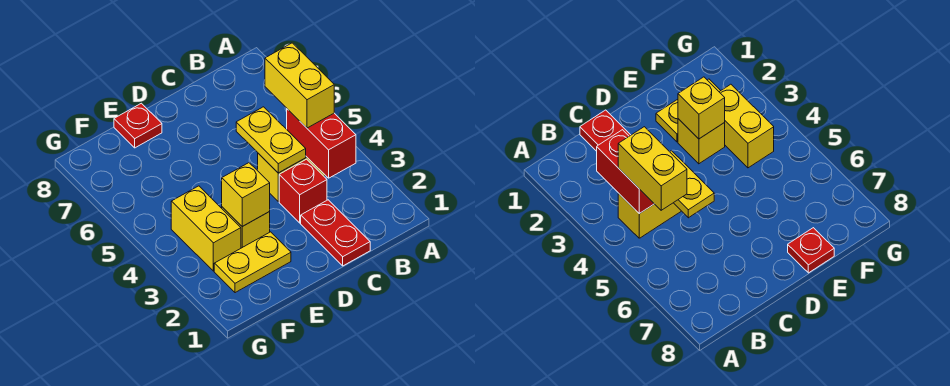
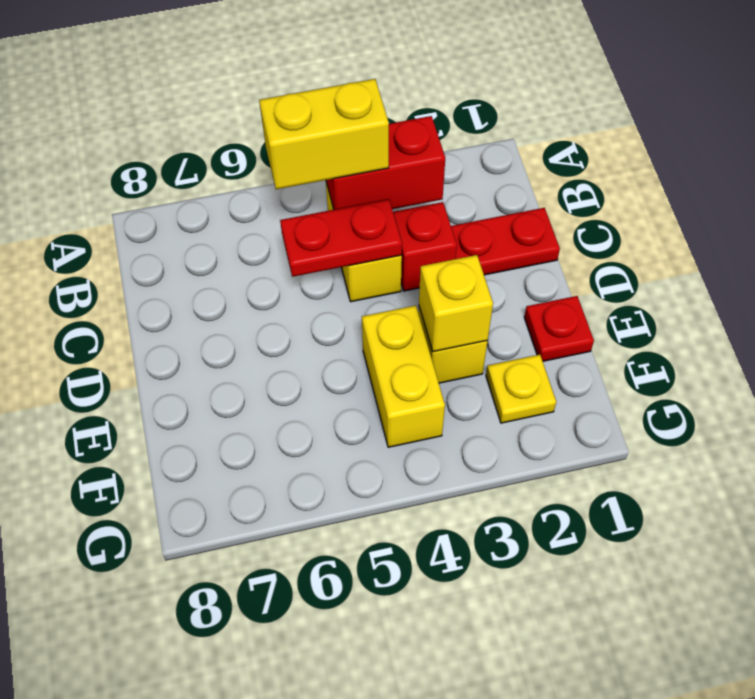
yellow plate C4:C5 level 2 -> red plate C4:C5 level 2
yellow plate E2:F2 level 1 -> yellow plate F2 level 1
red plate E8 level 1 -> red plate E1 level 1
yellow brick F3:F4 level 1 -> yellow brick E4:F4 level 1

